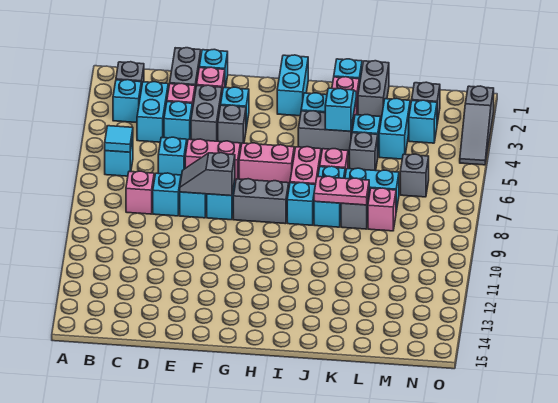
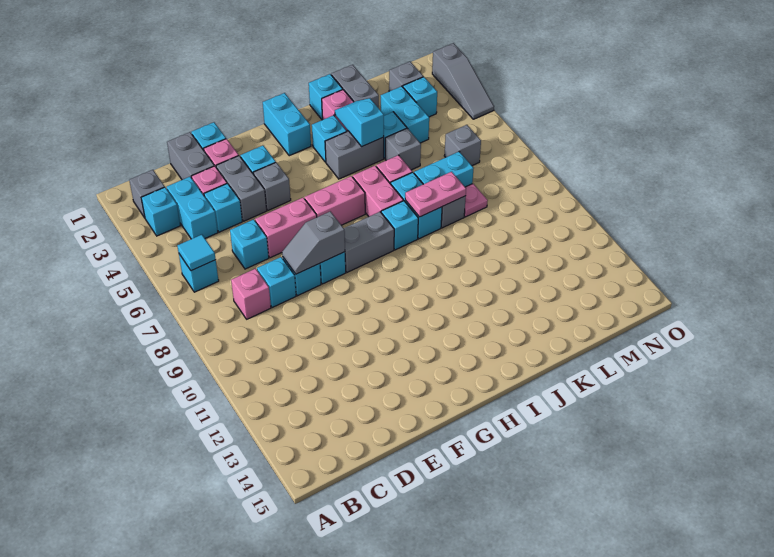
pink brick L8 level 1 -> pink plate L8 level 1

